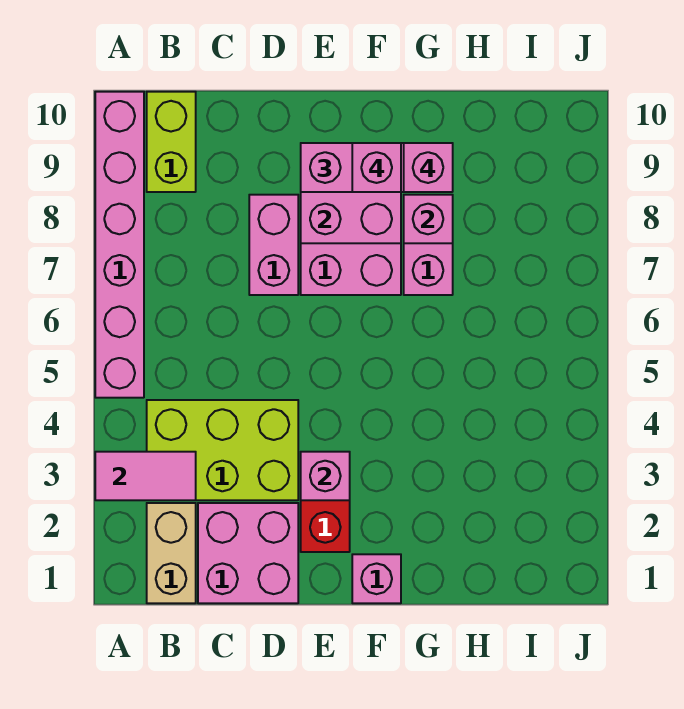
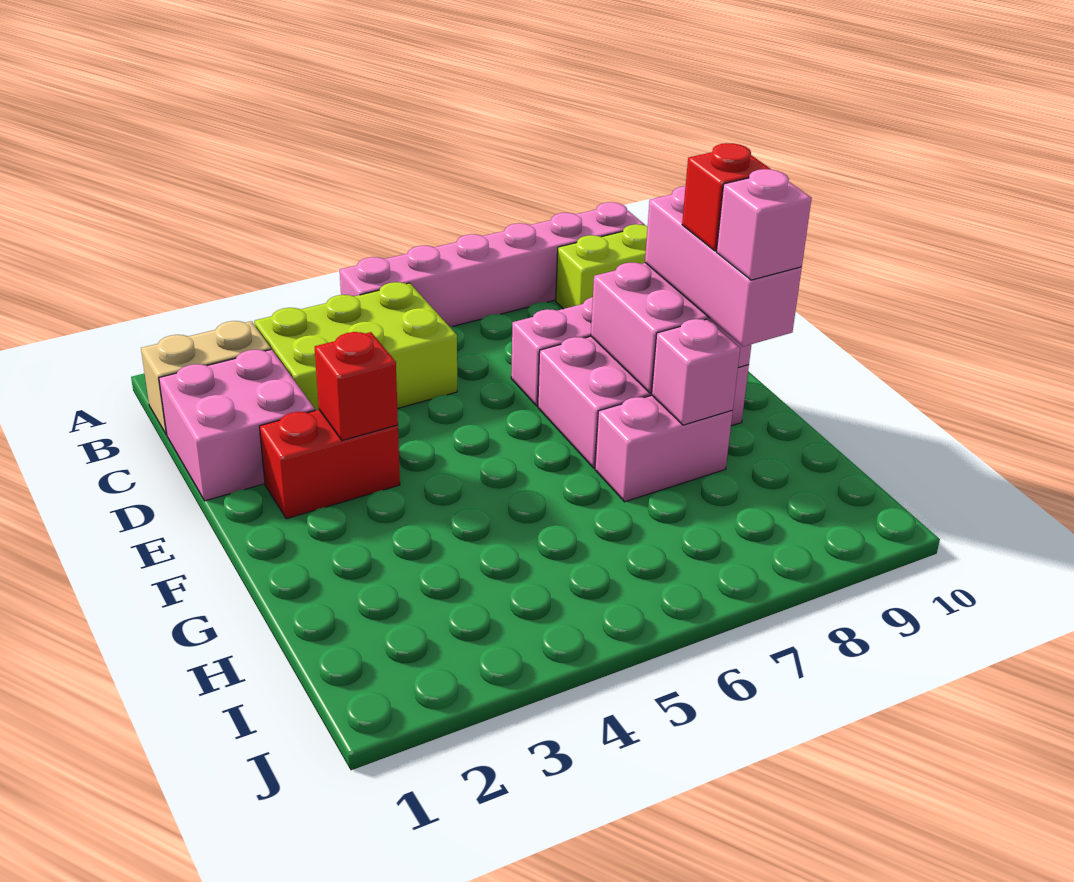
pink tile A3:B3 level 2 -> none
lime brick B3:D4 level 1 -> lime brick B3:C5 level 1
pink brick E3 level 2 -> red brick E3 level 2
pink brick F1 level 1 -> none
pink brick F9 level 4 -> red brick F9 level 4

